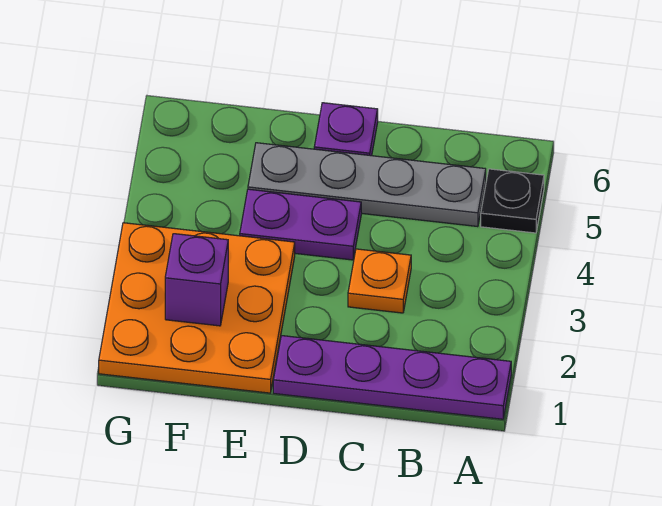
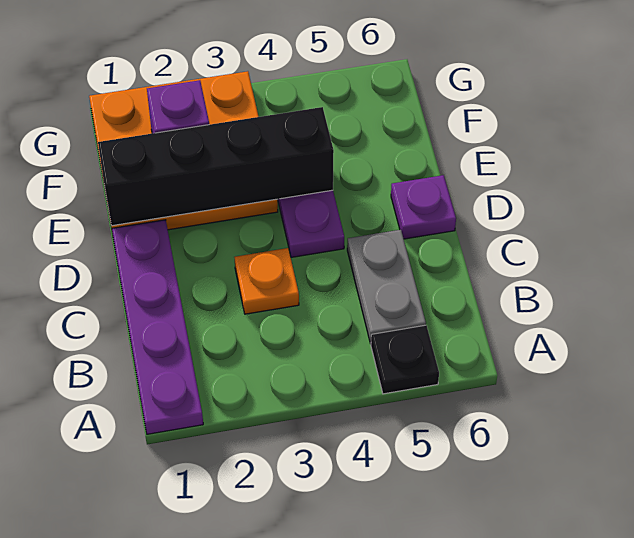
grey plate B5:E5 level 1 -> grey plate B5:C5 level 1
none -> black brick E1:E4 level 2

